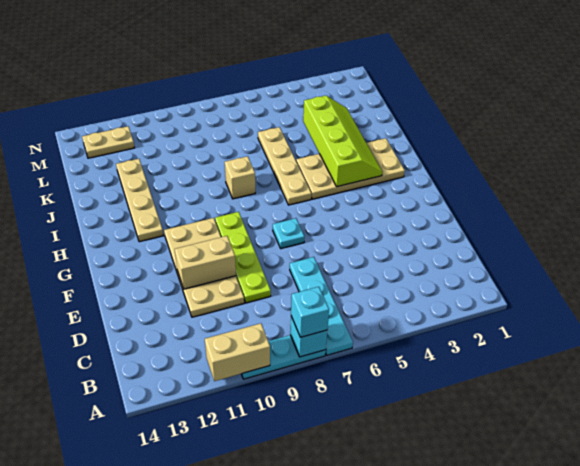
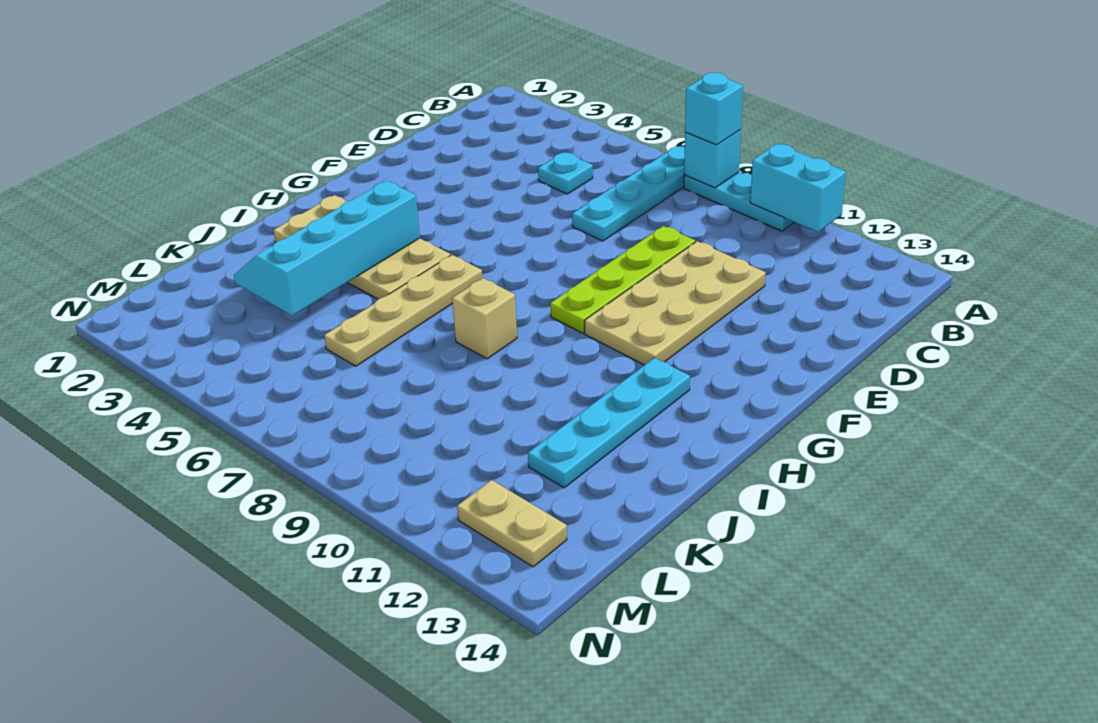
tan brick A10:A11 level 2 -> cyan brick A10:A11 level 2
tan brick E10:E11 level 2 -> none
cyan plate F7 level 1 -> cyan plate C5 level 1
lime slope H3:K4 level 2 top 4 -> cyan slope H3:K4 level 2 top 4
tan plate H12:K12 level 1 -> cyan plate H12:K12 level 1

